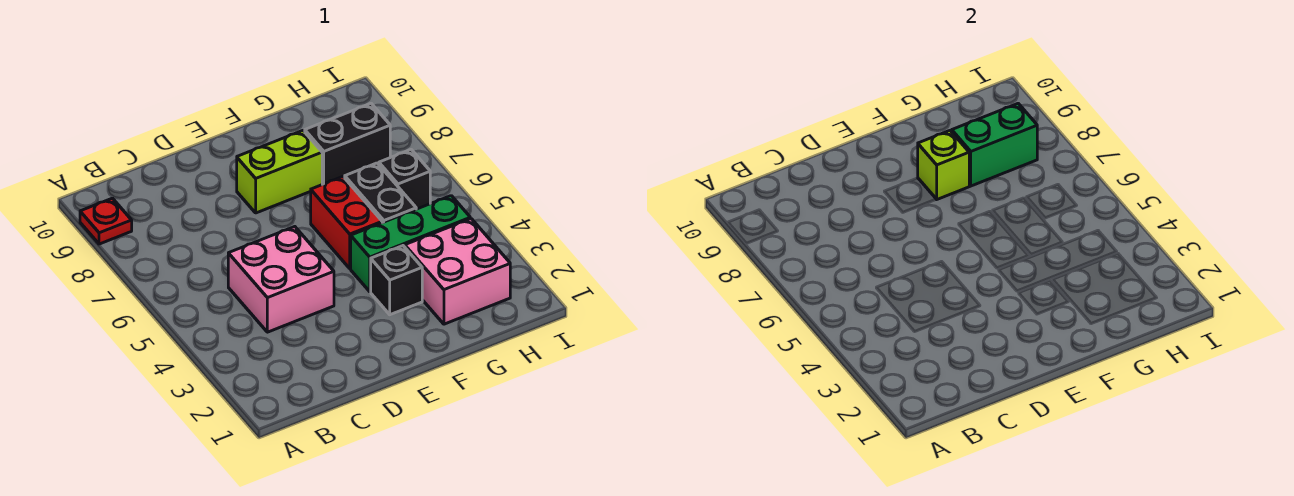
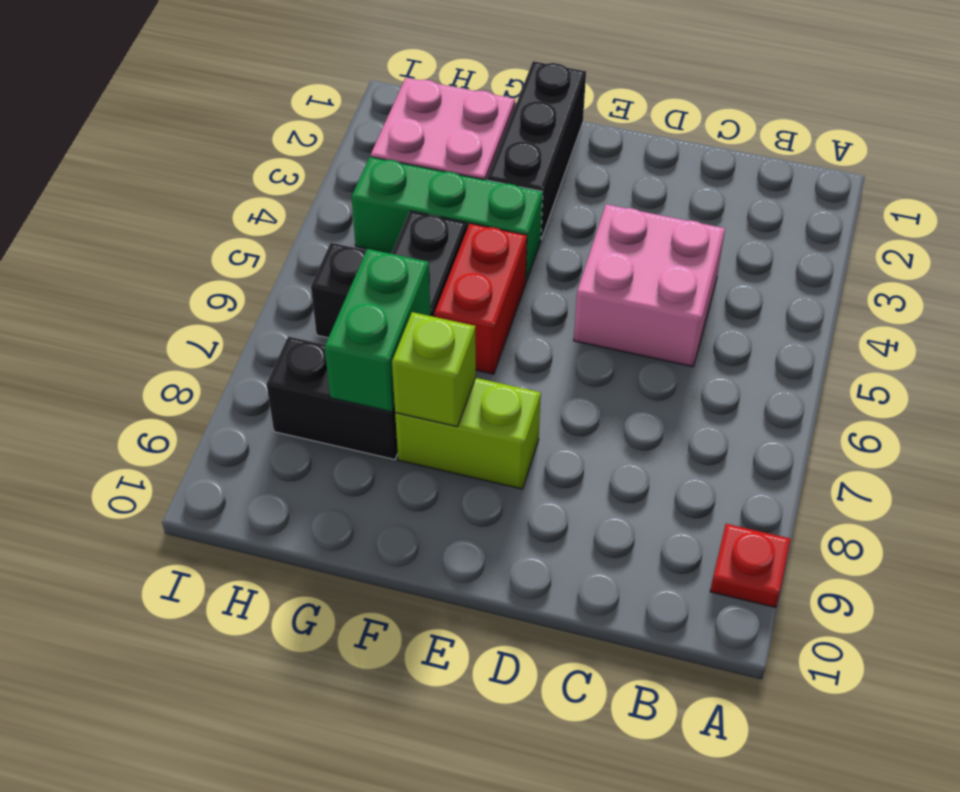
black brick F3 level 1 -> black brick F1:F3 level 1
green brick G8:H8 level 2 -> green brick G7:G8 level 2

